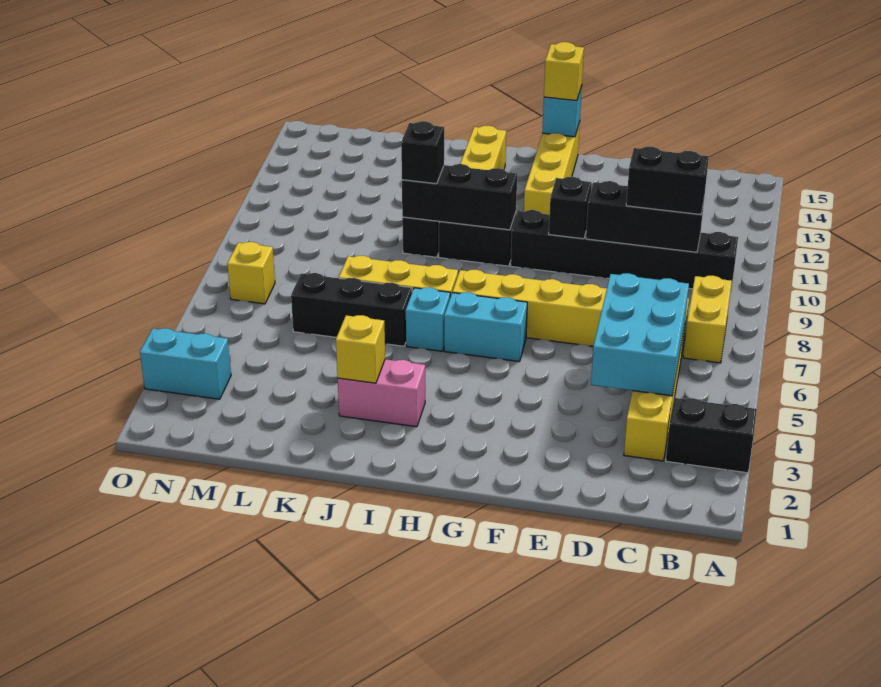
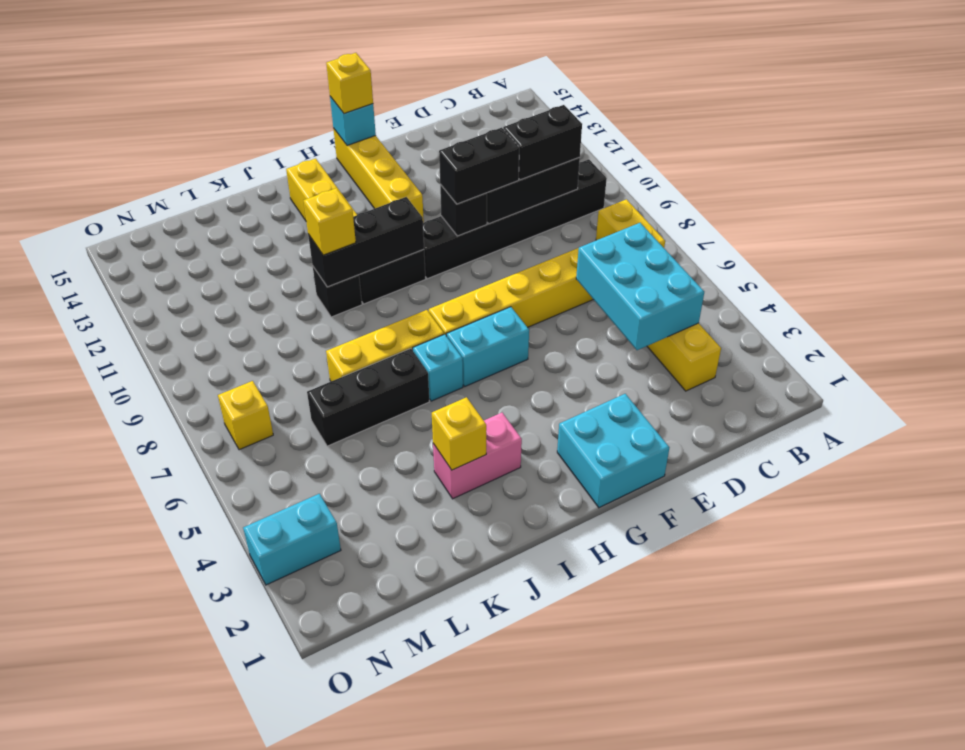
black brick A3:B3 level 1 -> black brick E10:F10 level 3
none -> cyan brick F1:G2 level 1
black brick J10 level 3 -> yellow brick J10 level 3

